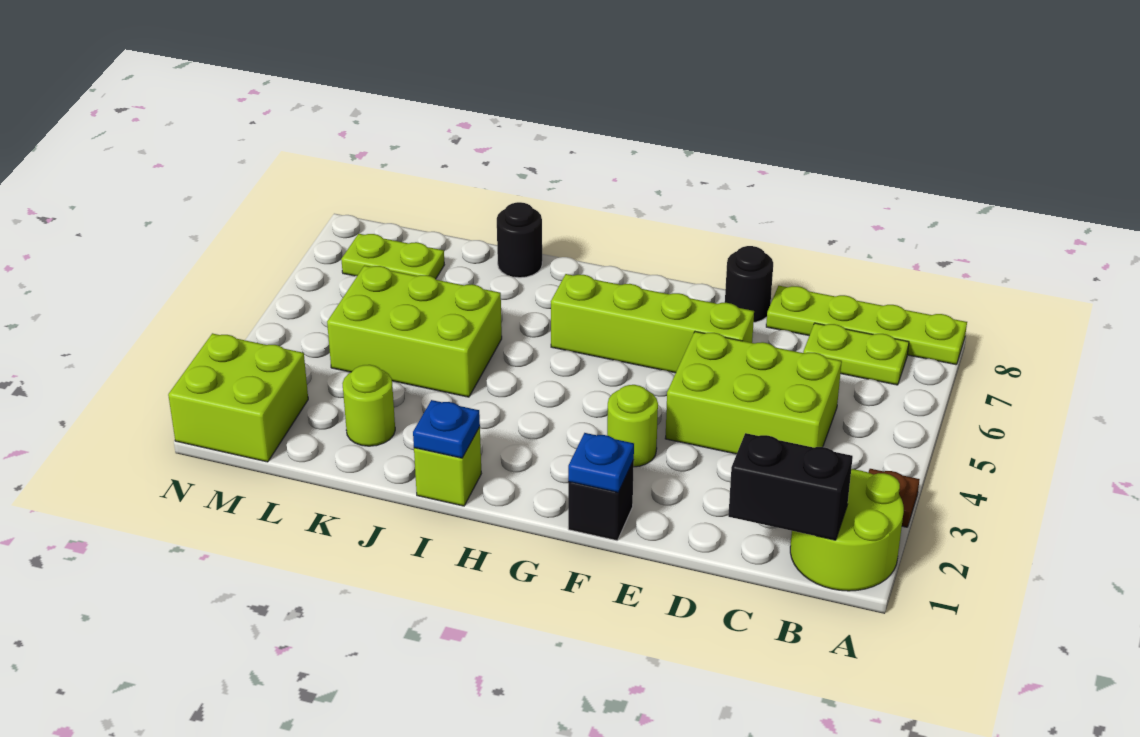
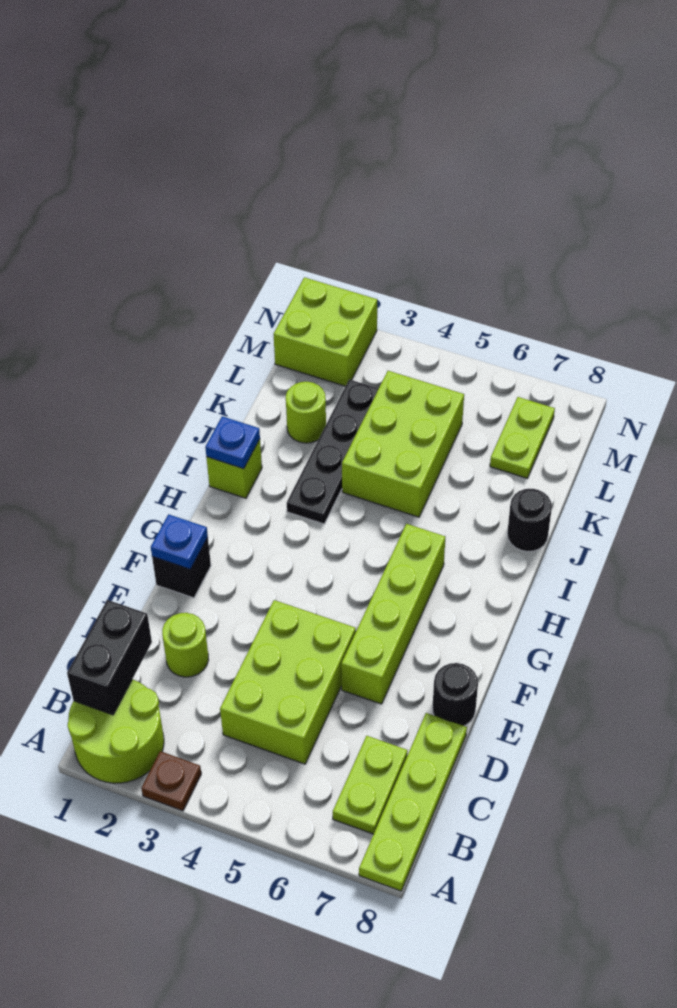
lime round brick F3 level 1 -> lime round brick D2 level 1
none -> black plate I3:L3 level 1

